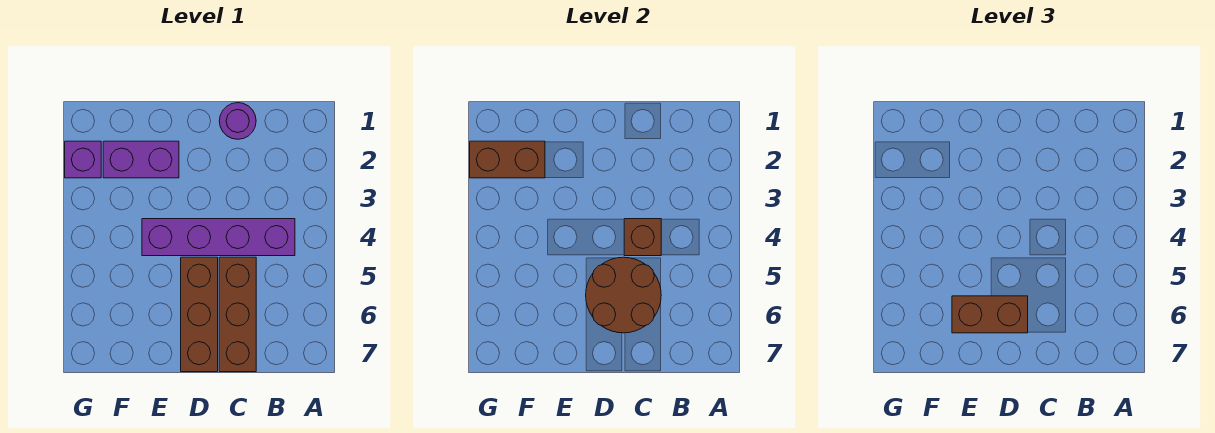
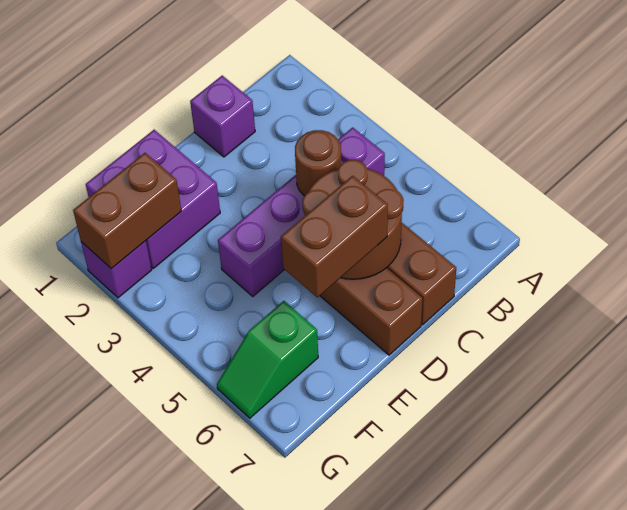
purple round brick C1 level 1 -> purple brick C1 level 1
brown brick C4 level 2 -> brown round brick C4 level 2
purple brick E2:F2 level 1 -> purple brick E1:F2 level 1
none -> green slope F6:G6 level 1 top F

